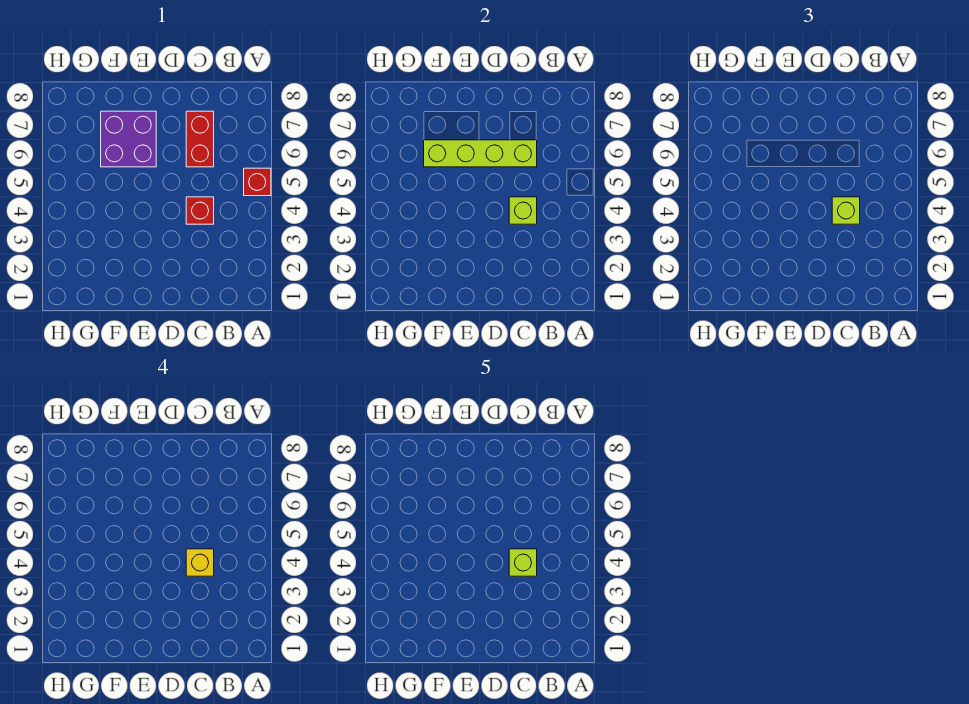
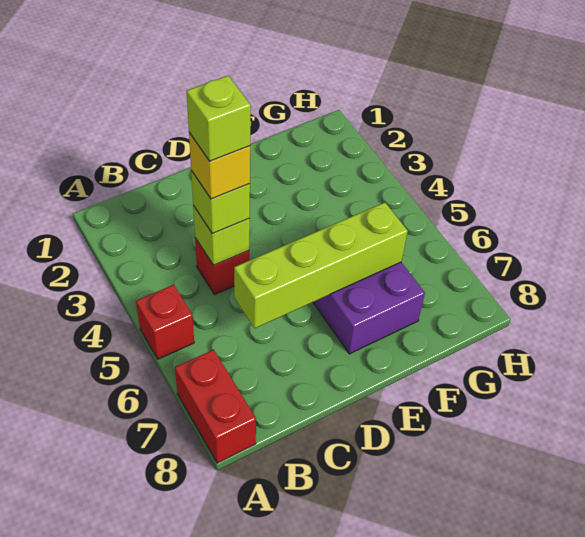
red brick C6:C7 level 1 -> red brick A7:A8 level 1

